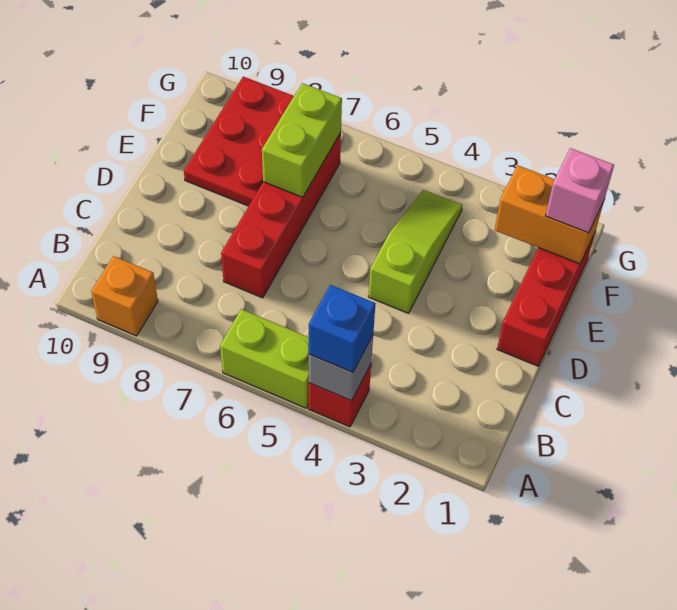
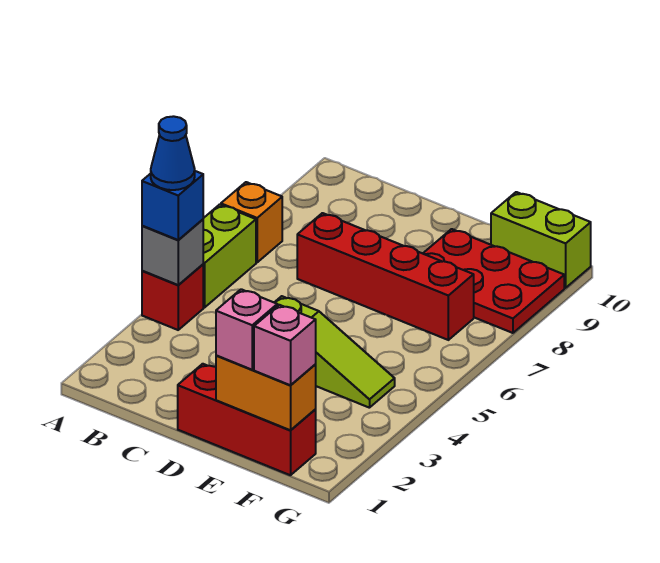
none -> blue cone A4 level 4
orange brick A9 level 1 -> orange brick A7 level 1
none -> pink brick E1 level 3
lime brick E7:F7 level 2 -> lime brick F10:G10 level 1
orange brick F1:F2 level 2 -> orange brick E1:F1 level 2

